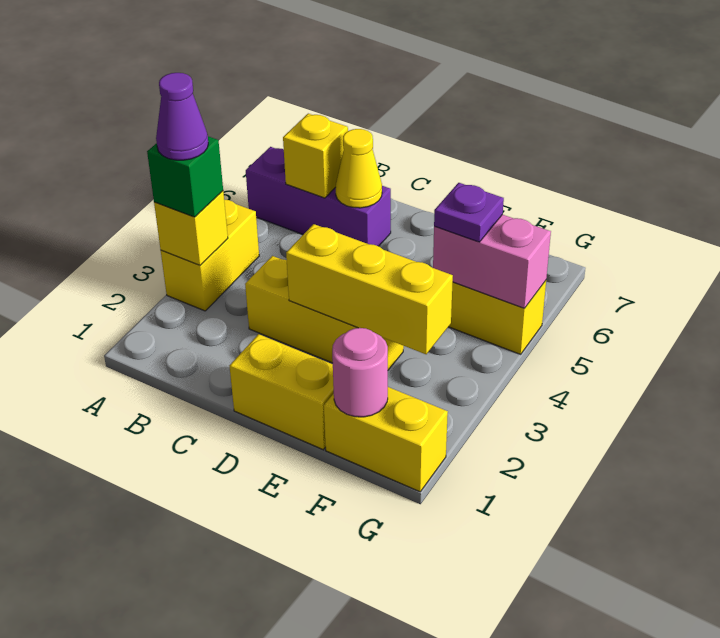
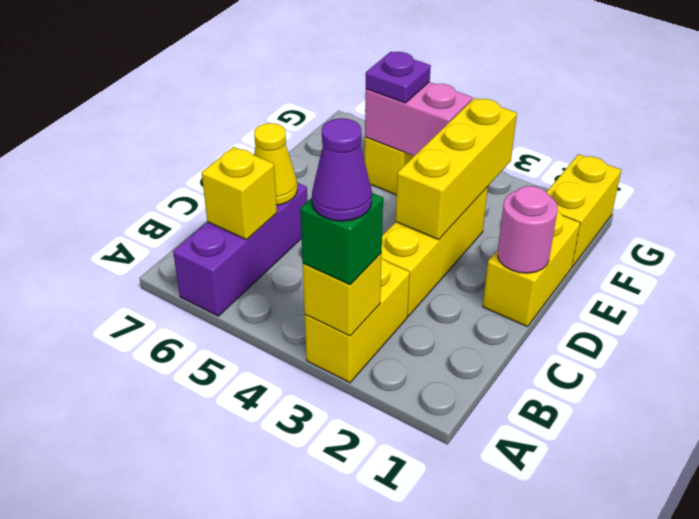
yellow brick A3:A4 level 1 -> yellow brick A3:B3 level 1
pink round brick F1 level 2 -> pink round brick D1 level 2
pink brick F5:G5 level 2 -> pink brick F4:F5 level 2

